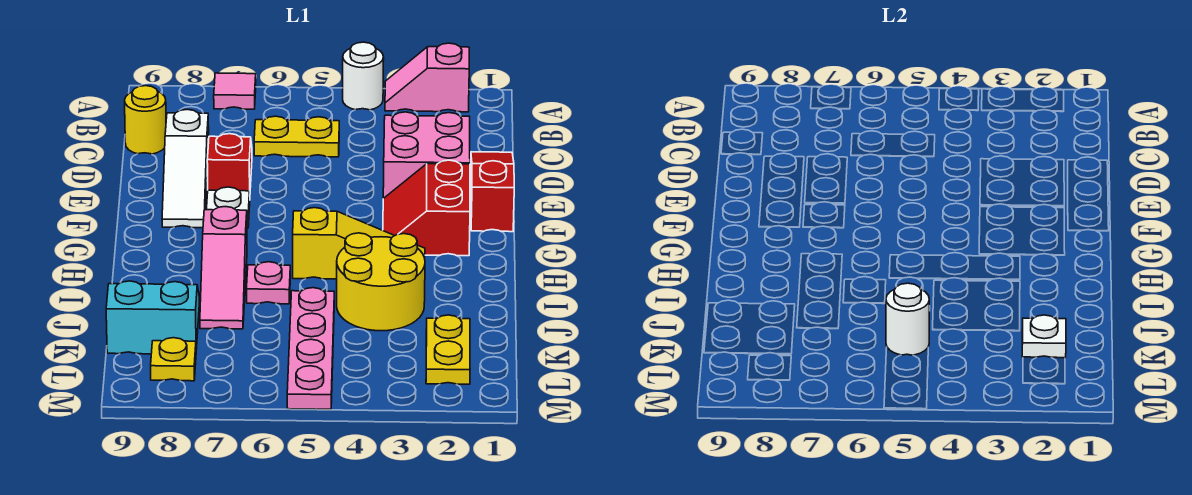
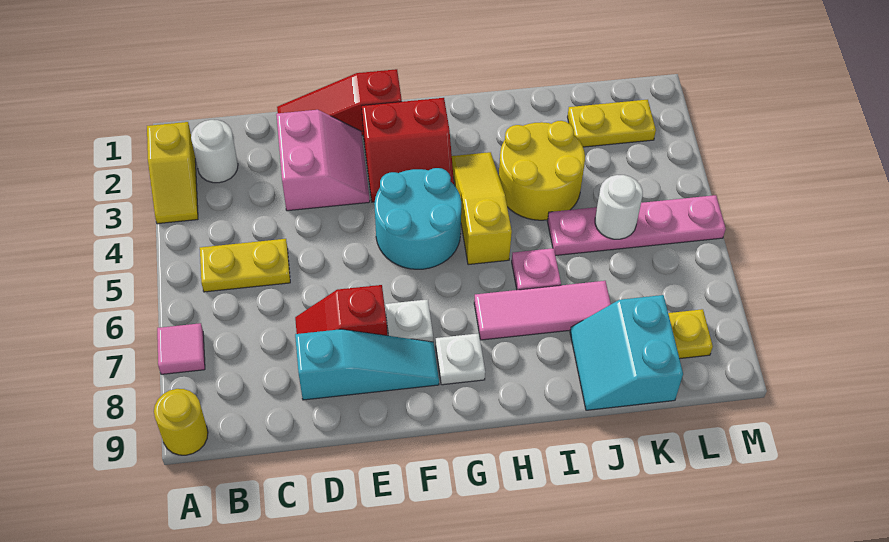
pink slope A2:A3 level 1 top 2 -> yellow slope A2:A3 level 1 top 2
white round brick A4 level 1 -> white round brick B2 level 1
yellow plate C5:C6 level 1 -> yellow plate B5:C5 level 1
yellow round brick C9 level 1 -> yellow round brick A9 level 1
pink brick D2:E3 level 1 -> pink slope D2:E3 level 1 top D
white slope D8:F8 level 1 top D -> cyan slope D8:F8 level 1 top D
none -> cyan round brick F4:G5 level 1
pink slope H7:J7 level 1 top H -> pink tile H7:J7 level 1
white plate K2 level 2 -> white plate G8 level 1

